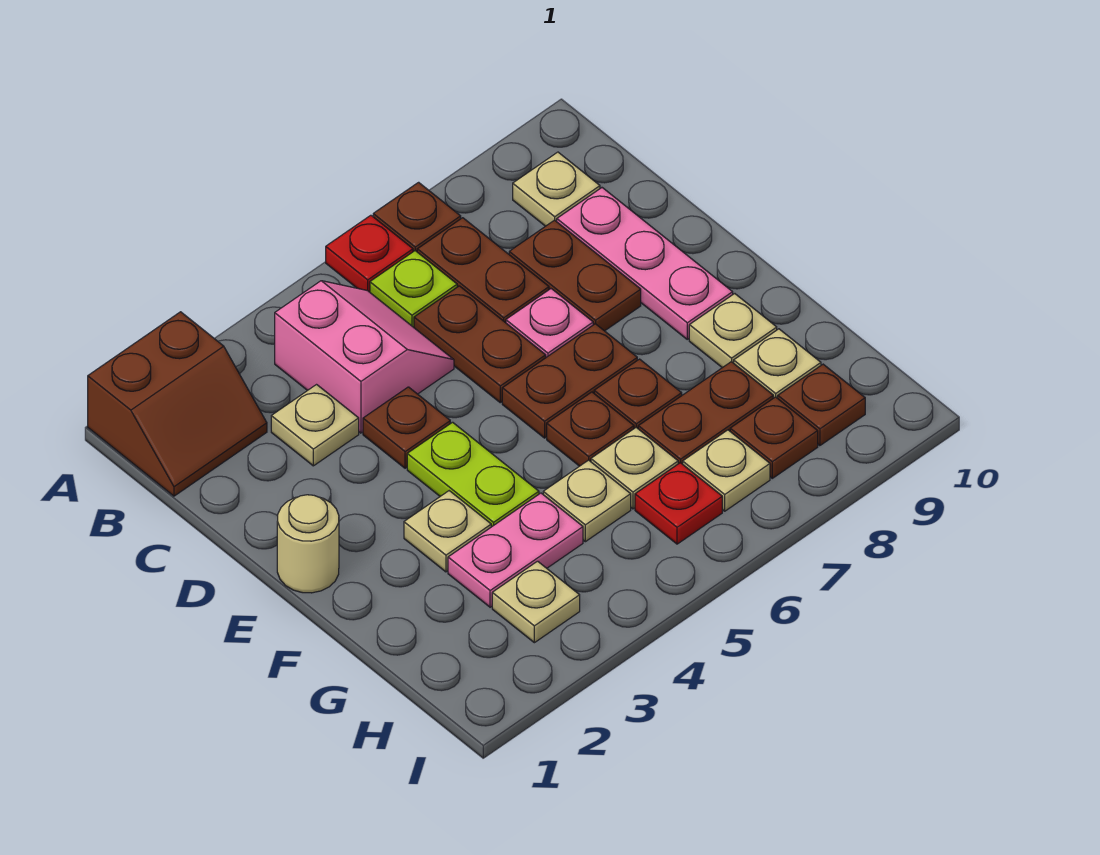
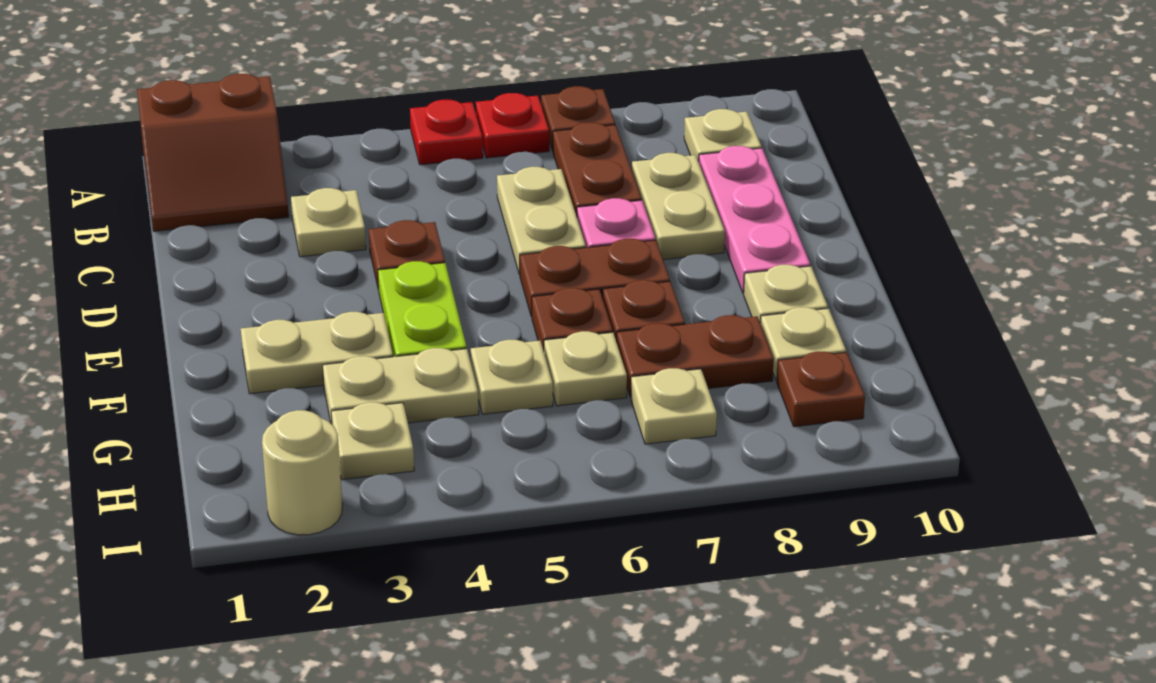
pink slope B4:C5 level 1 top 4 -> none
lime plate B6 level 1 -> none
brown plate C6:D6 level 1 -> tan plate C6:D6 level 1
brown plate C8:D8 level 1 -> tan plate C8:D8 level 1
tan round brick E1 level 1 -> tan round brick I2 level 1
tan plate F3 level 1 -> tan plate F2:F3 level 1
pink plate G3:G4 level 1 -> tan plate G3:G4 level 1
red plate H6 level 1 -> red plate A5 level 1
brown plate H8 level 1 -> none

